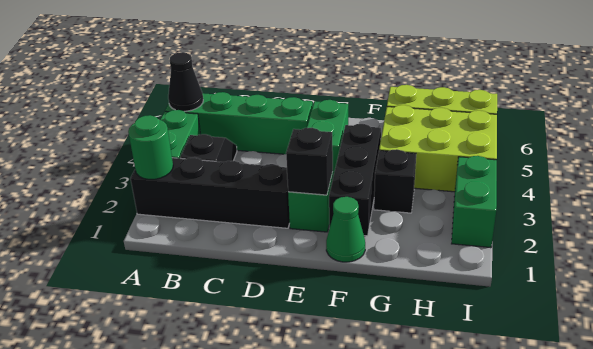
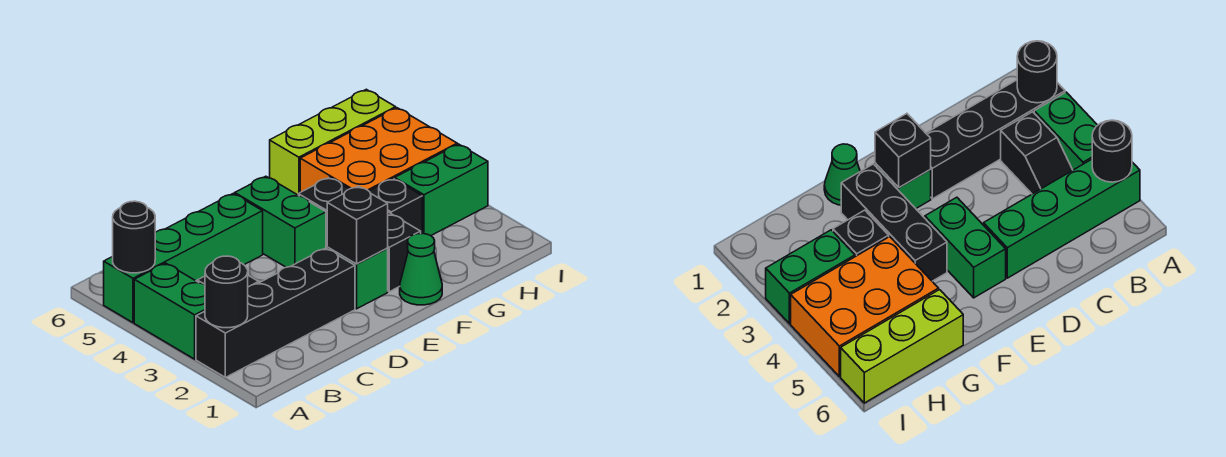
green round brick A2 level 2 -> black round brick A2 level 2
black cone A5 level 2 -> black round brick A5 level 2
lime brick G4:I5 level 1 -> orange brick G4:I5 level 1
green brick I2:I3 level 1 -> green brick H3:I3 level 1

